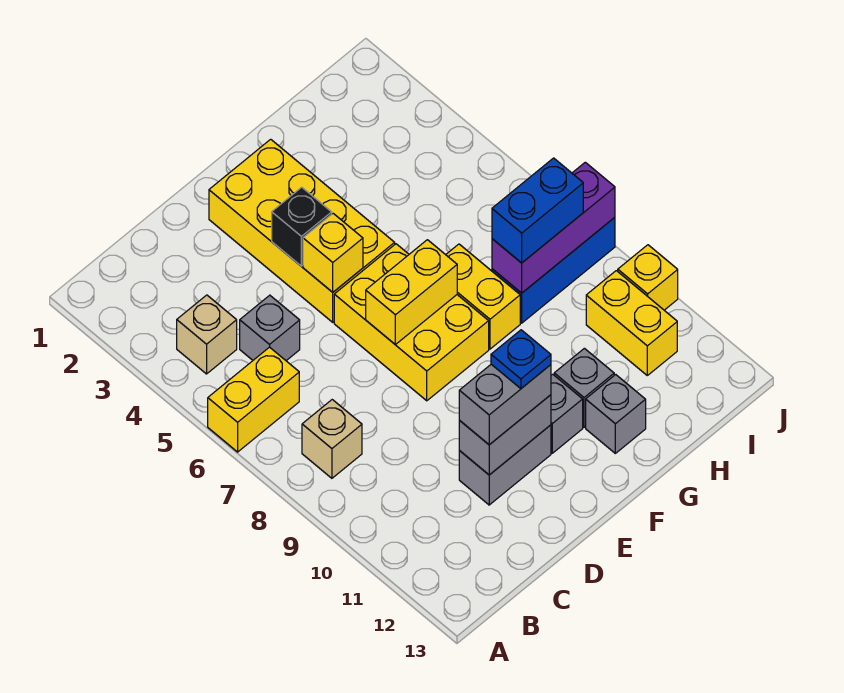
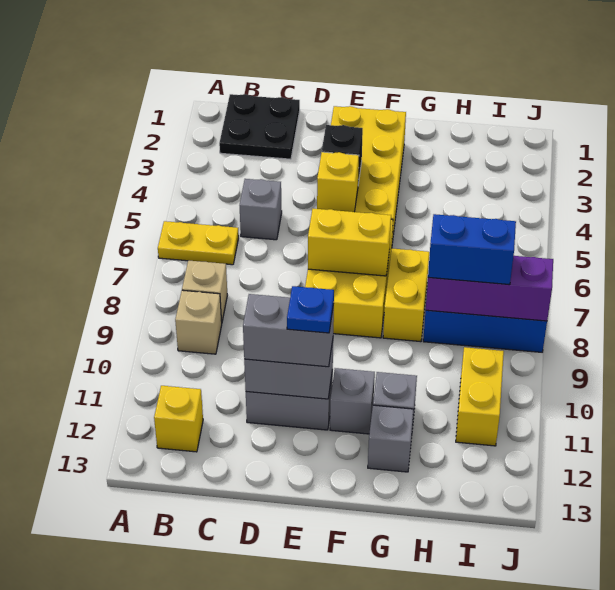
yellow brick A6:B6 level 1 -> yellow plate A6:B6 level 1
none -> black plate B1:C2 level 1
tan brick B4 level 1 -> tan brick B9 level 1
yellow brick J10 level 1 -> yellow brick B12 level 1

